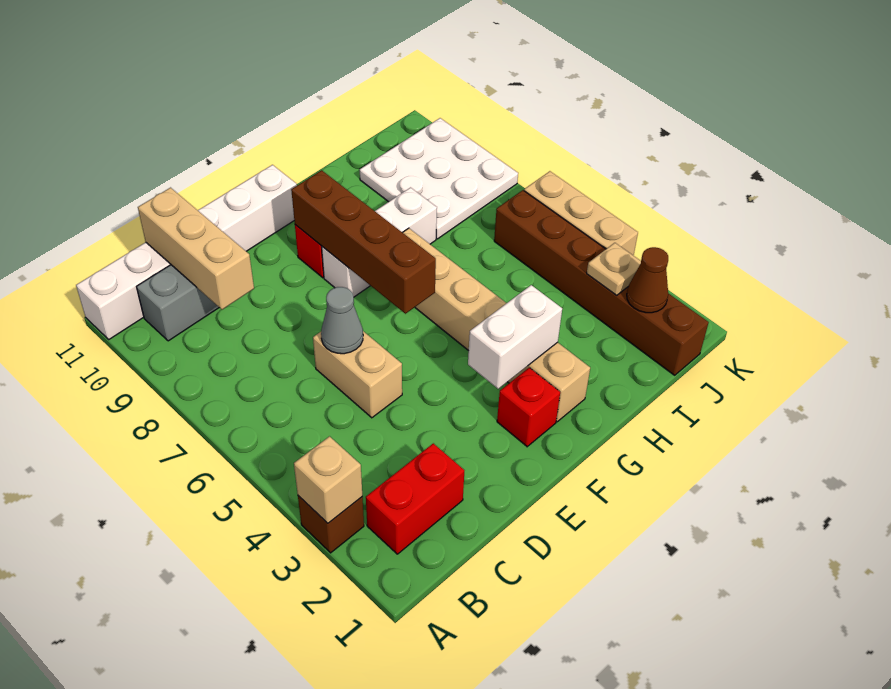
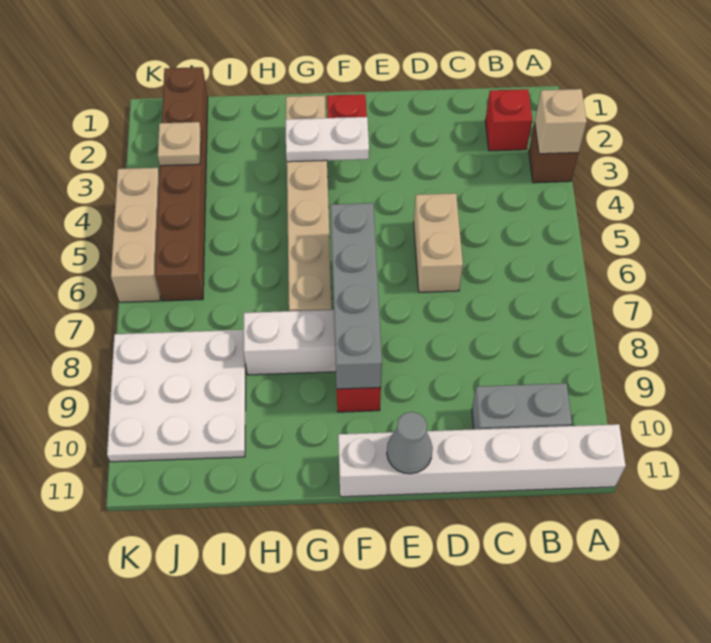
red brick B2:C2 level 1 -> red brick B2 level 1
tan brick C9:C11 level 2 -> none
grey cone D6 level 2 -> grey cone E11 level 2
white brick F3:G3 level 2 -> white plate F3:G3 level 2
brown brick F6:F9 level 2 -> grey brick F6:F9 level 2
brown cone J2 level 2 -> none

